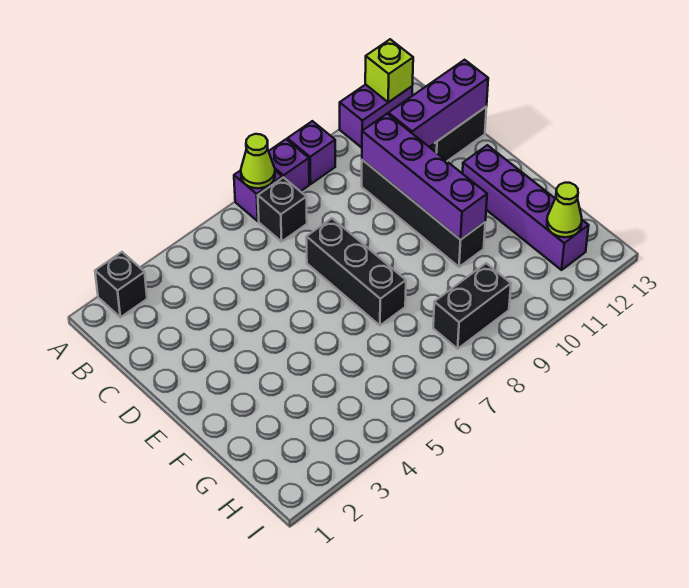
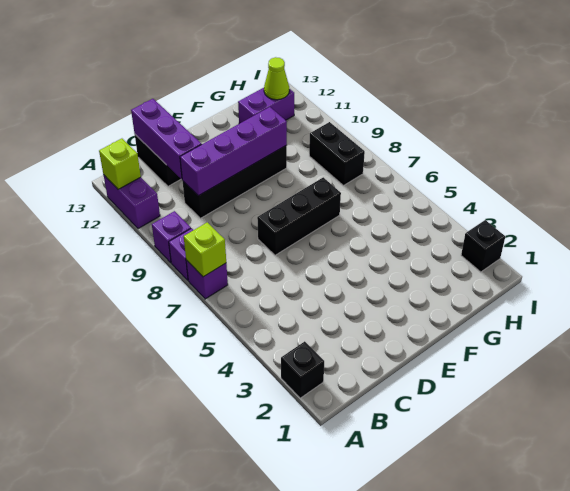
lime cone A7 level 2 -> lime brick A7 level 2
black brick B7 level 1 -> black brick I2 level 1
purple brick E12:H12 level 1 -> purple brick G12:H12 level 1

